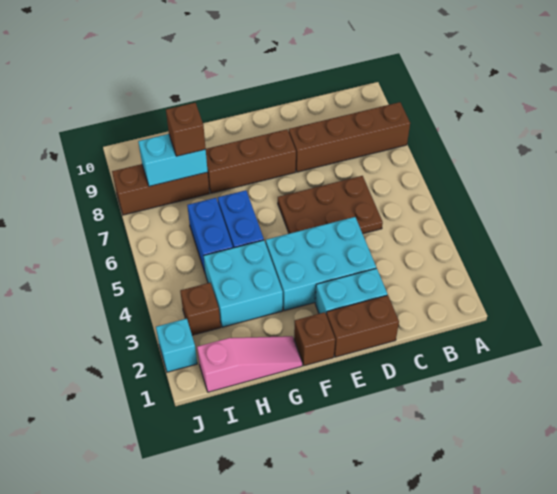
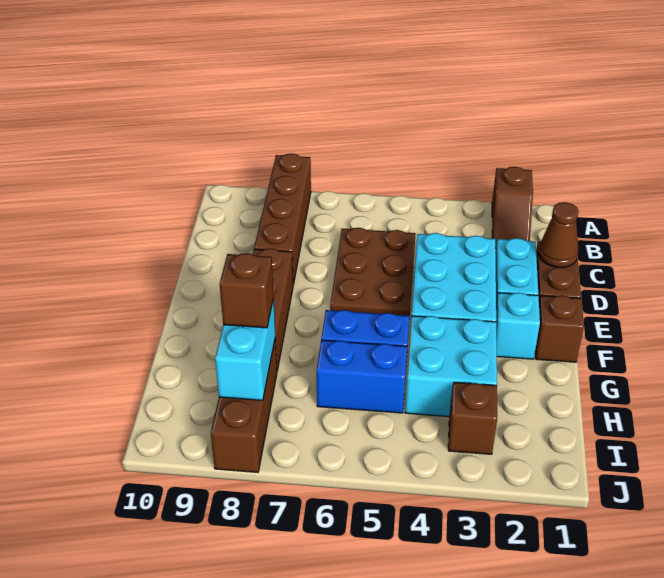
none -> brown slope A2:B2 level 1 top A
none -> brown cone D1 level 2
pink slope G1:I1 level 1 top I -> none
cyan brick J2 level 1 -> cyan brick F2 level 1

